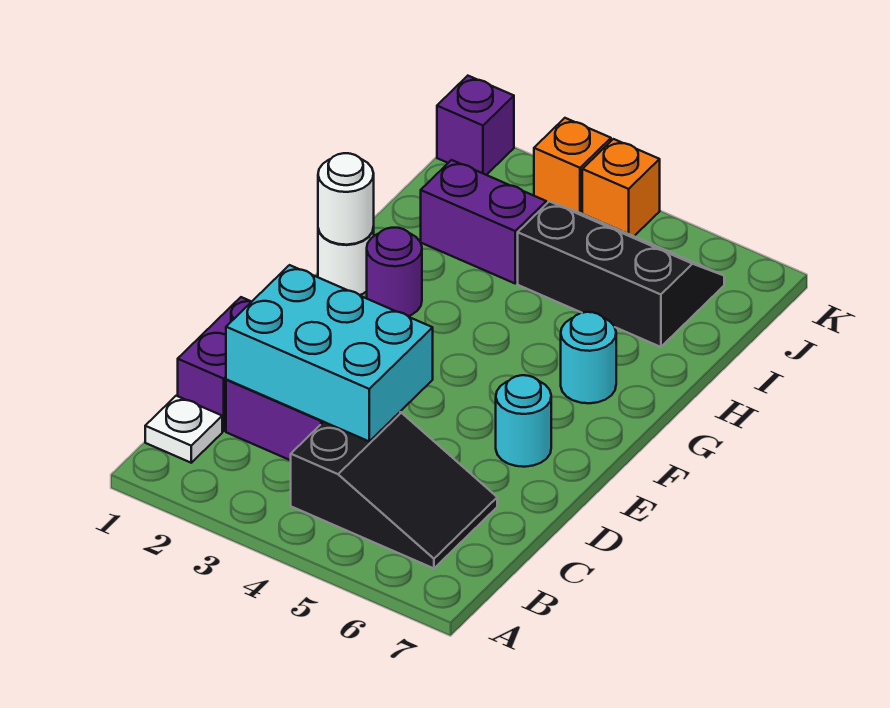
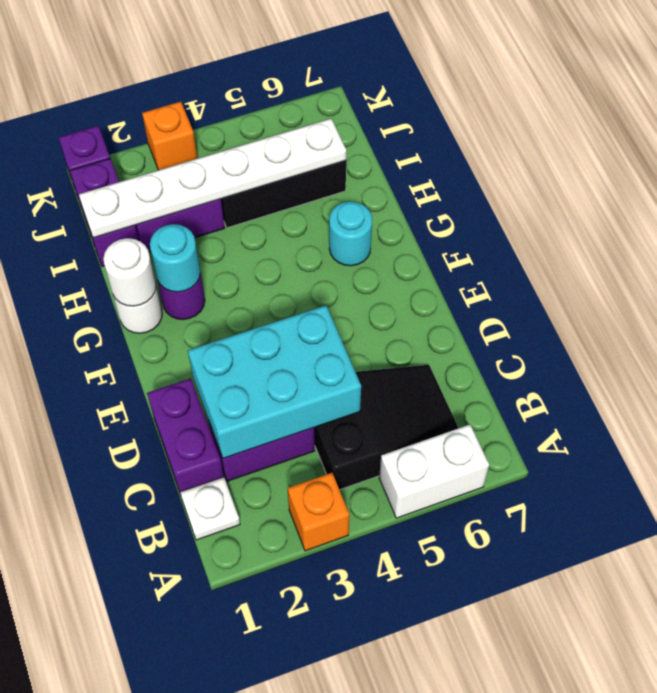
none -> white brick A5:A6 level 1
cyan round brick E6 level 1 -> cyan round brick G2 level 2
none -> purple brick I1:J1 level 1
none -> white plate I1:I6 level 2
orange brick K4 level 1 -> orange brick A3 level 1

